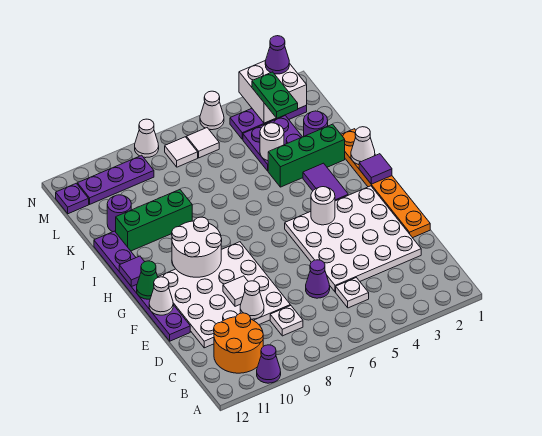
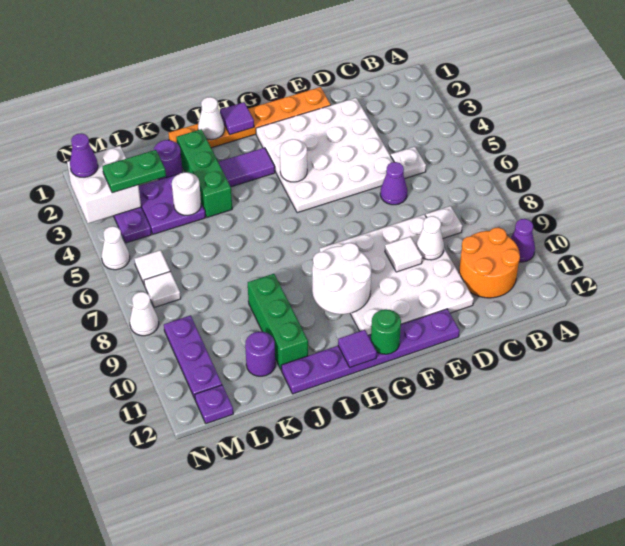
white cone F12 level 2 -> none
green cone G12 level 2 -> green round brick G12 level 2

